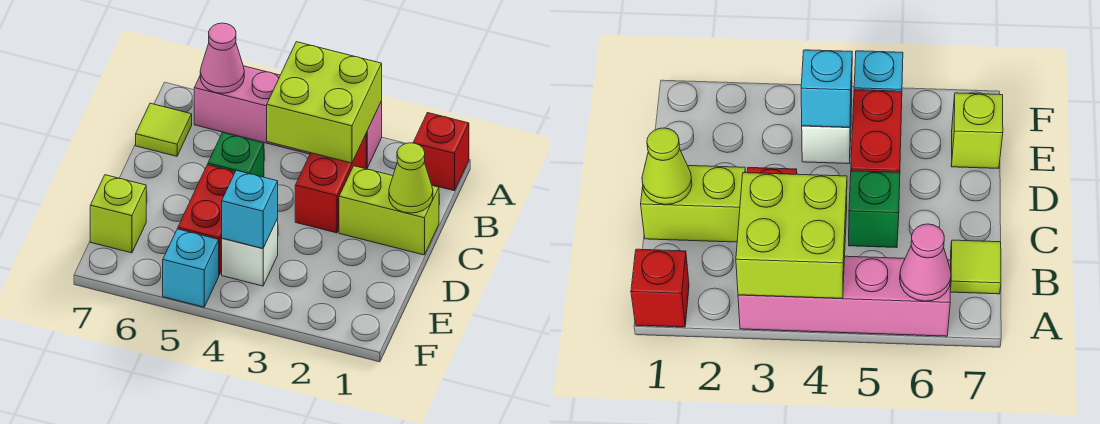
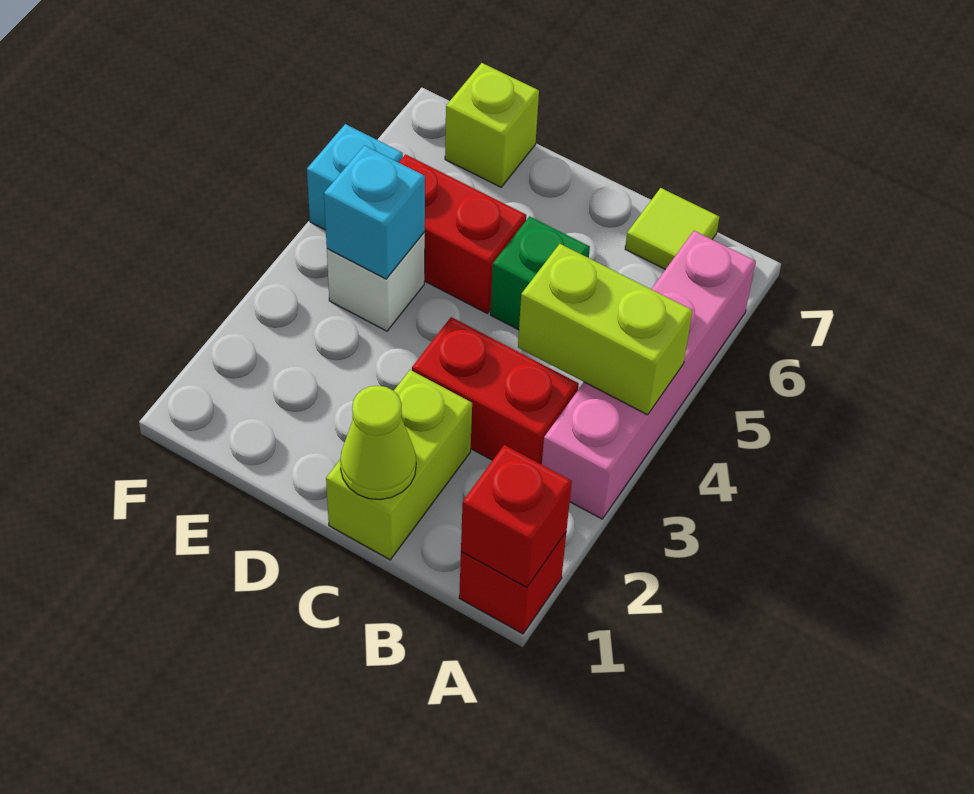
none -> red brick A1 level 2
lime brick A3:B4 level 2 -> lime brick A4:B4 level 2
pink cone A6 level 2 -> none

